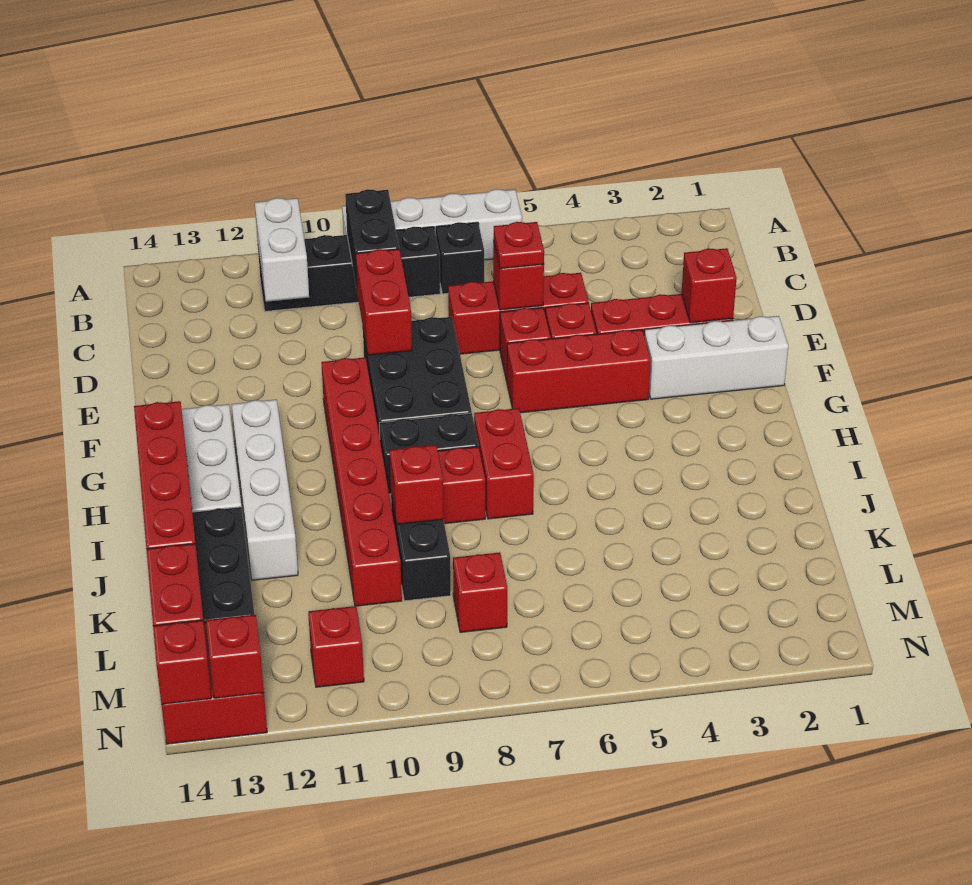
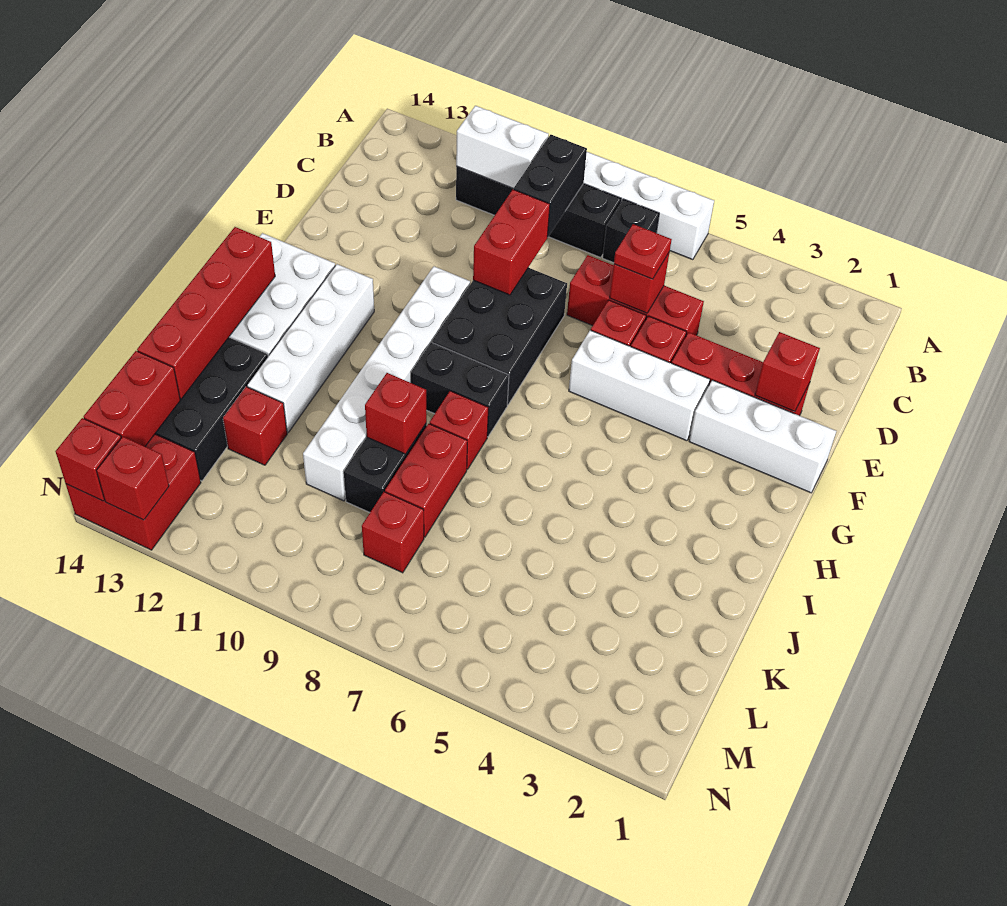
white brick B11:C11 level 2 -> white brick B10:B11 level 2
red brick F4:F6 level 1 -> white brick F4:F6 level 1
red brick F10:K10 level 1 -> white brick F10:K10 level 1
red brick H7:I7 level 1 -> red brick J8:K8 level 1
red brick M11 level 1 -> red brick K12 level 1

